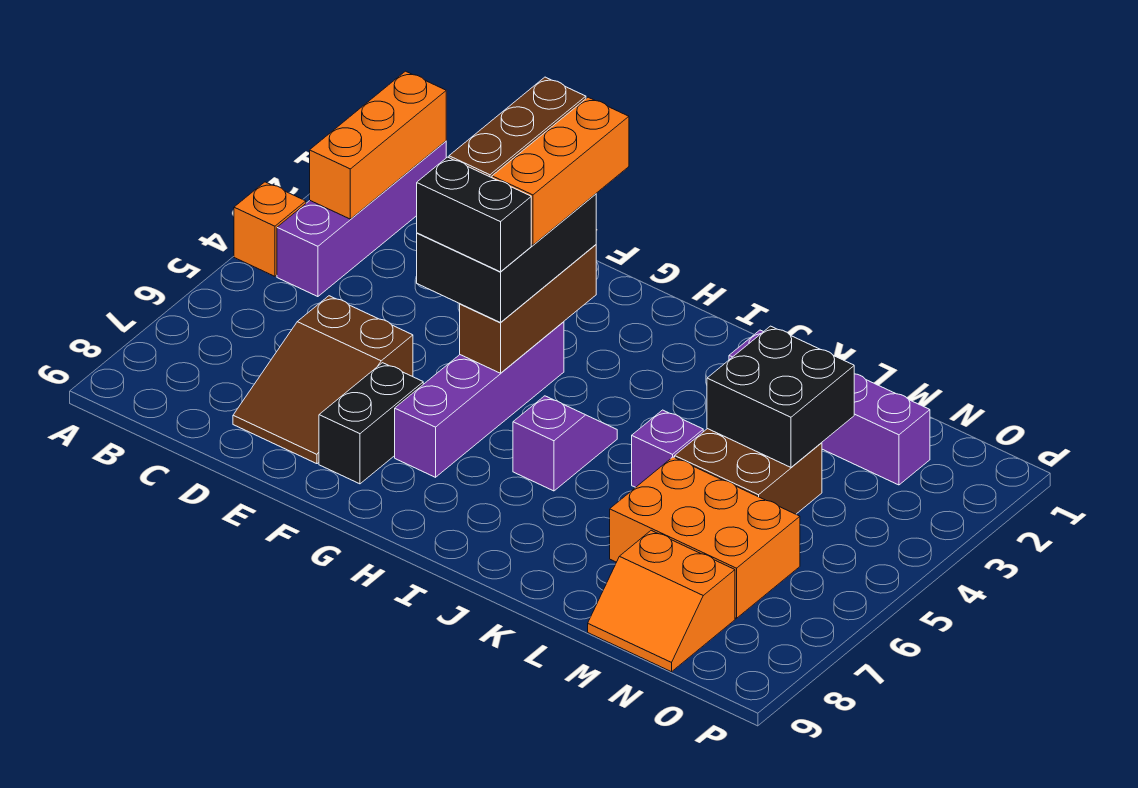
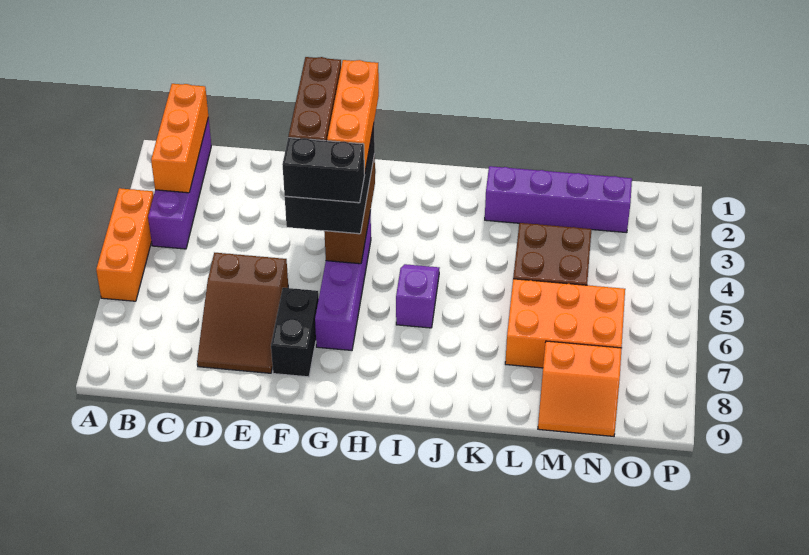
orange brick A4 level 1 -> orange brick A4:A6 level 1
purple brick K5 level 1 -> none
black brick L3:M4 level 2 -> none

